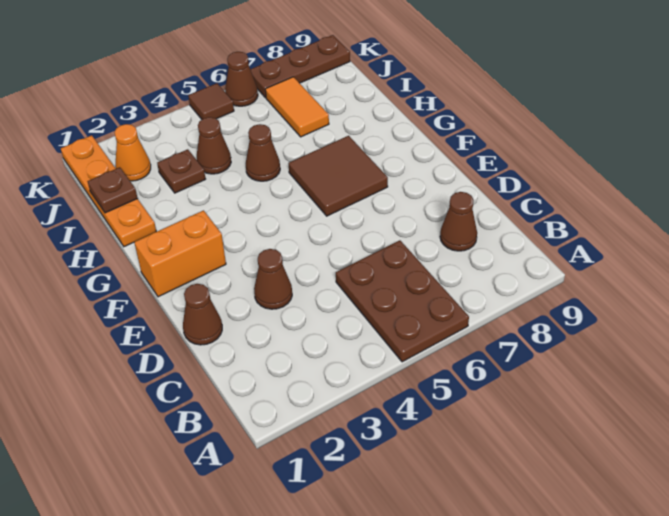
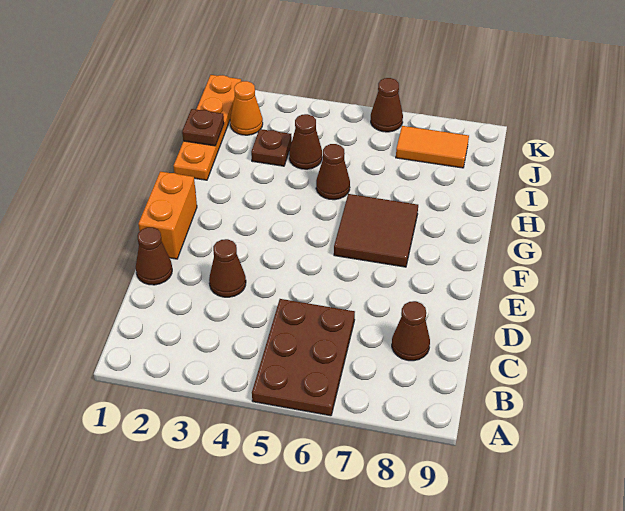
orange brick F1:F2 level 1 -> orange brick E1:F1 level 1
orange tile I7:J7 level 1 -> orange tile J7:J8 level 1
brown tile K5 level 1 -> none
brown plate K7:K9 level 1 -> none

